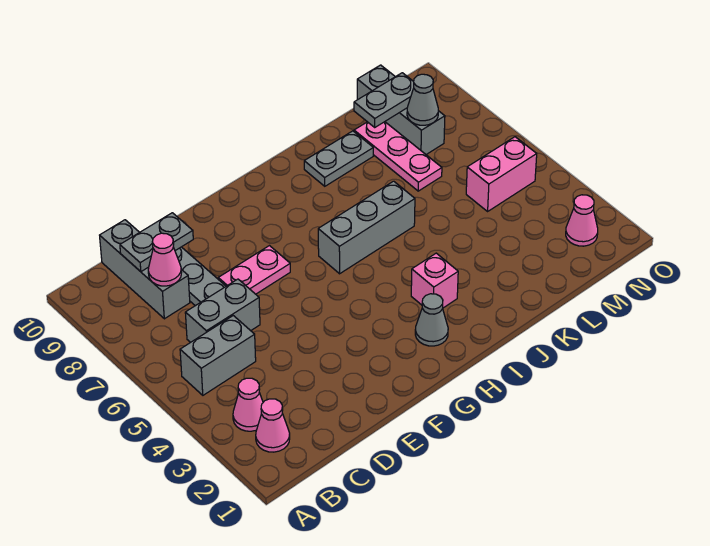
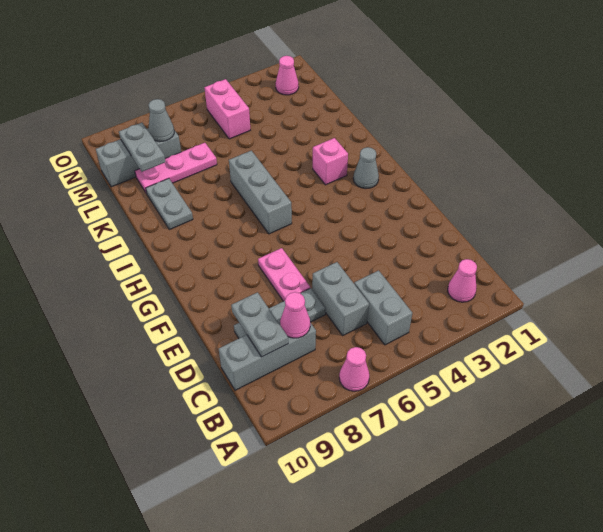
pink cone B3 level 1 -> pink cone A7 level 1

